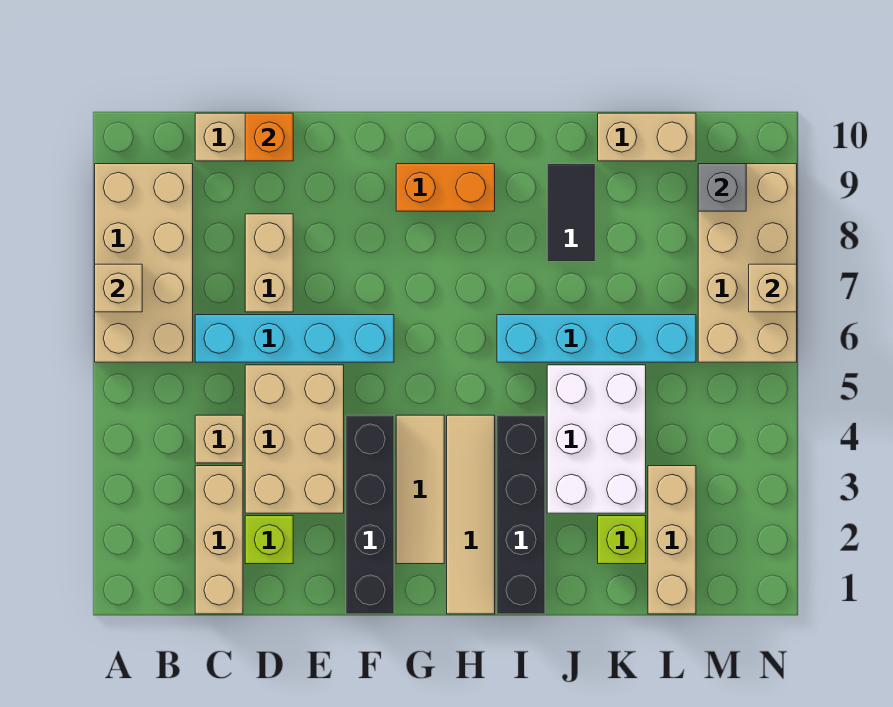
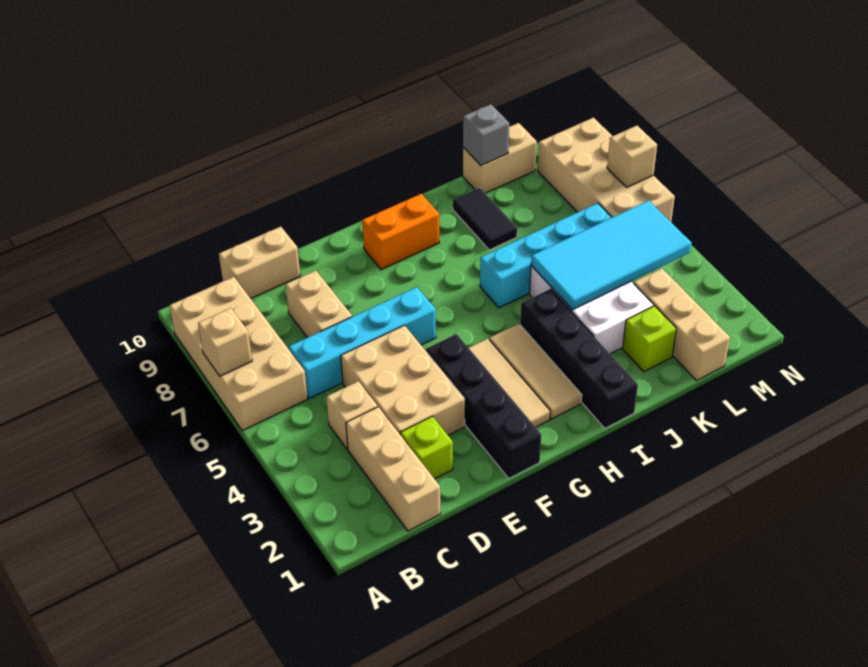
orange brick D10 level 2 -> none
tan tile H1:H4 level 1 -> tan tile H2:H4 level 1
none -> cyan tile J4:M5 level 2
grey brick M9 level 2 -> grey brick K10 level 2

